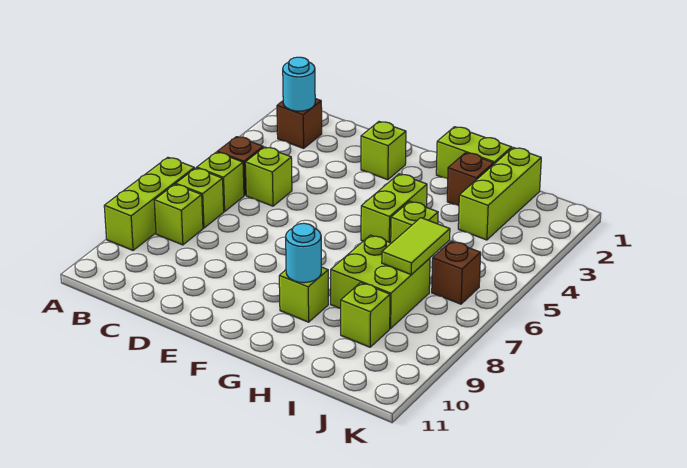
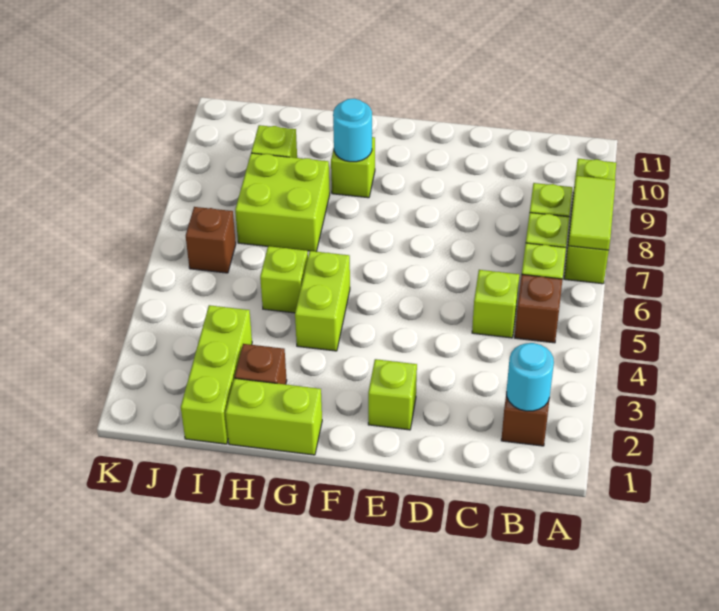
lime tile I6:I7 level 2 -> lime tile A7:A8 level 2

